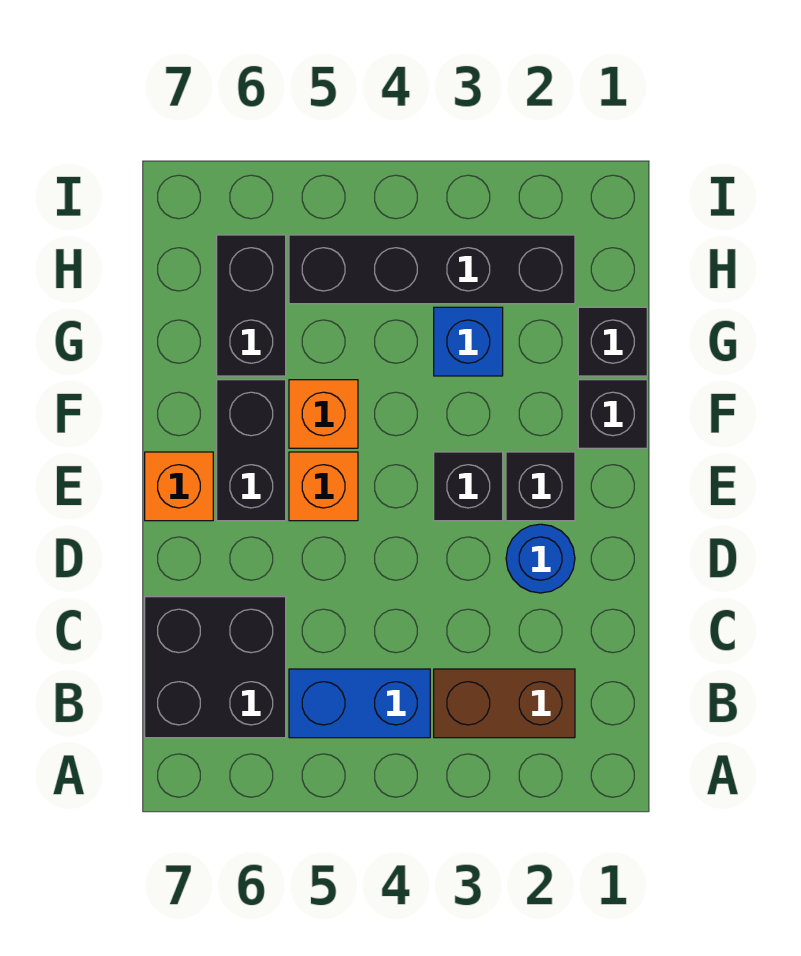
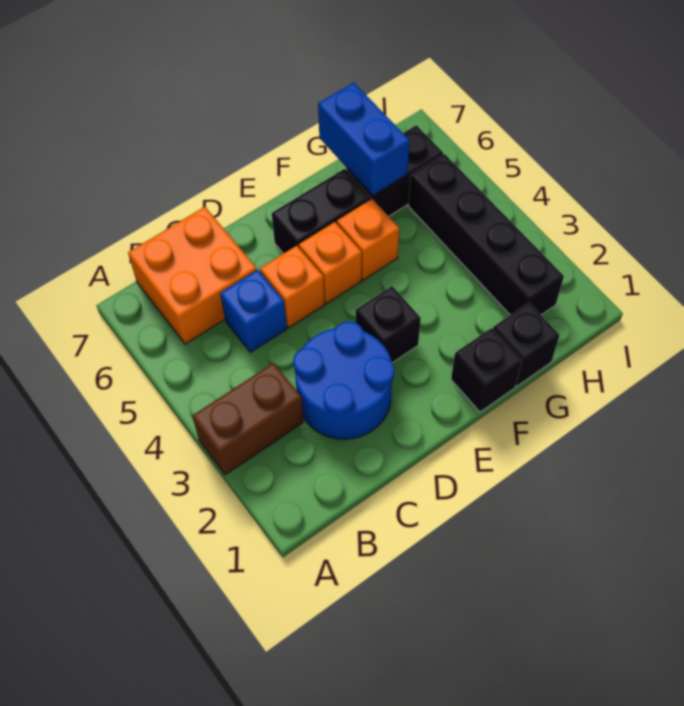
brown brick B2:B3 level 1 -> brown brick A3:B3 level 1
blue brick B4:B5 level 1 -> blue brick G6:G7 level 2
black brick B6:C7 level 1 -> orange brick B6:C7 level 1
blue round brick D2 level 1 -> blue round brick C2:D3 level 1
black brick E2 level 1 -> none
orange brick E7 level 1 -> orange brick D5 level 1
blue brick G3 level 1 -> blue brick C5 level 1

